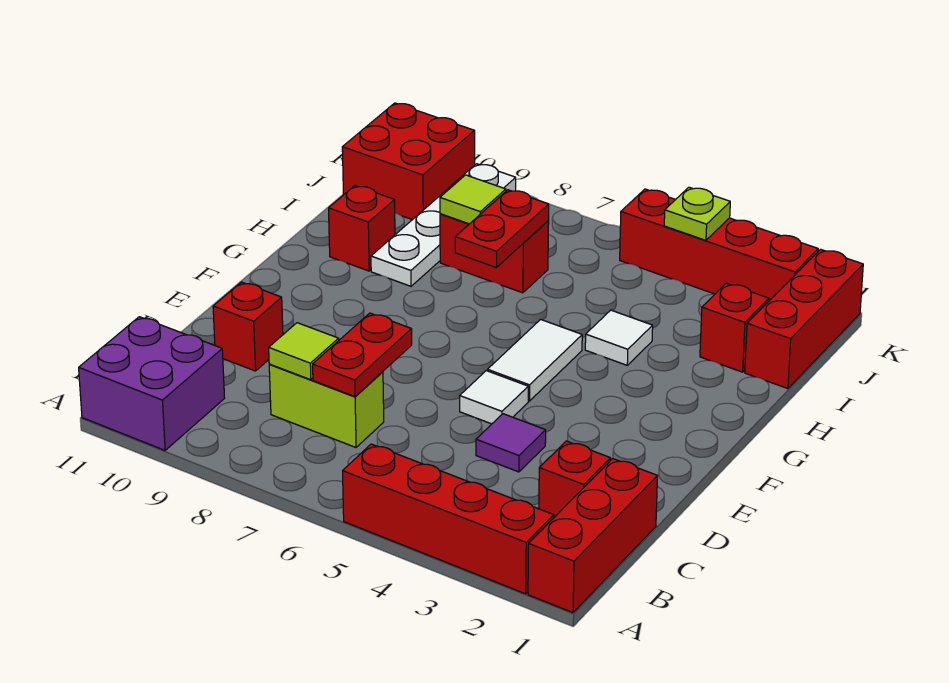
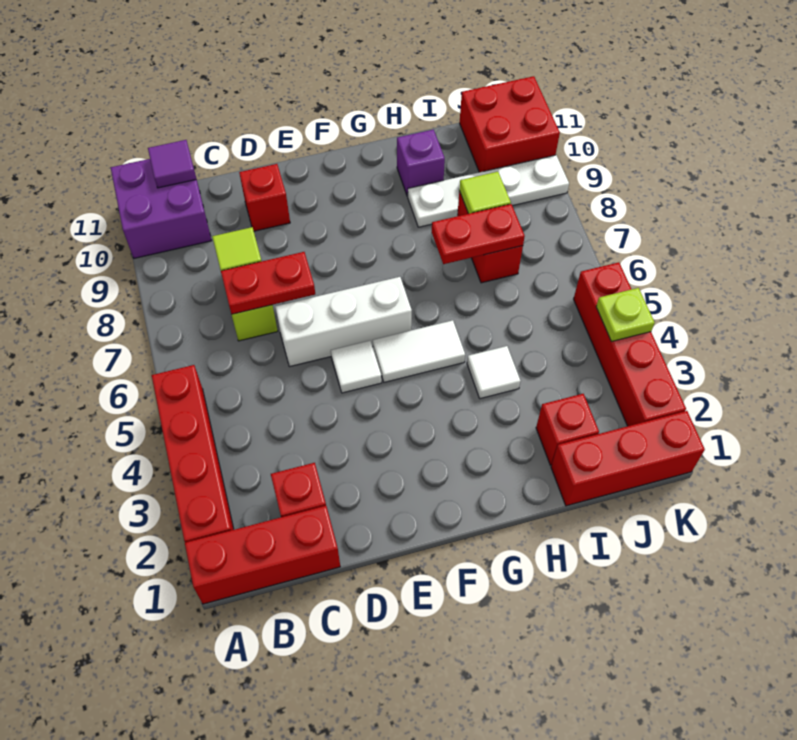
purple tile D4 level 1 -> purple tile B11 level 2
none -> white brick D6:F6 level 1
red brick H10 level 1 -> purple brick H10 level 1

